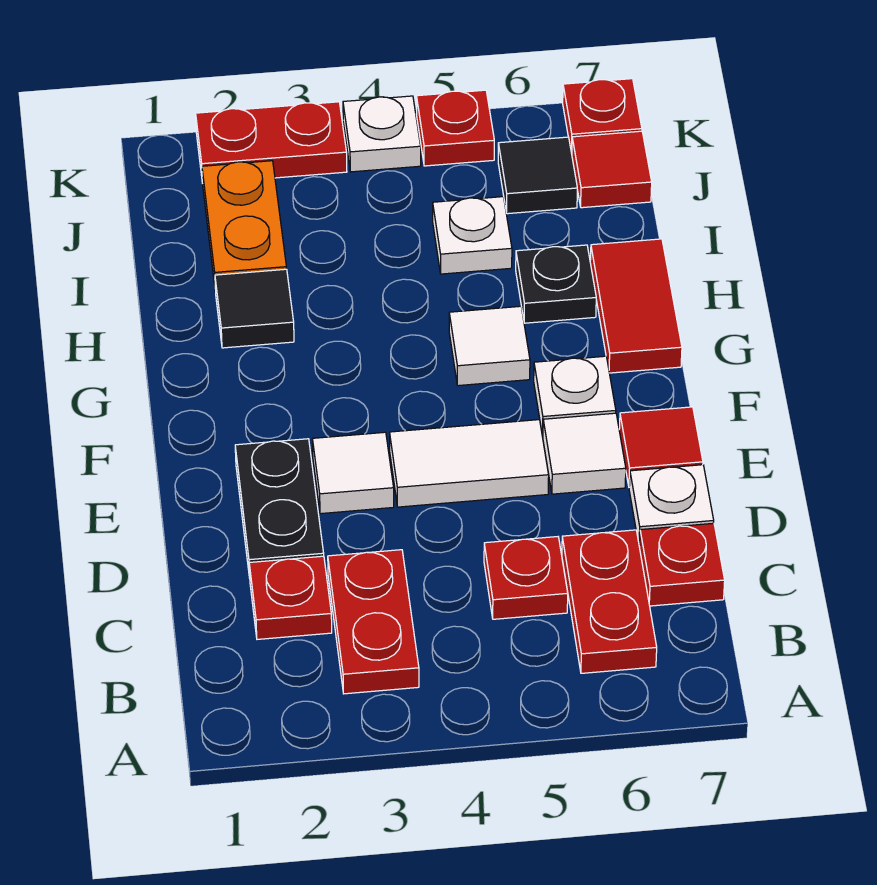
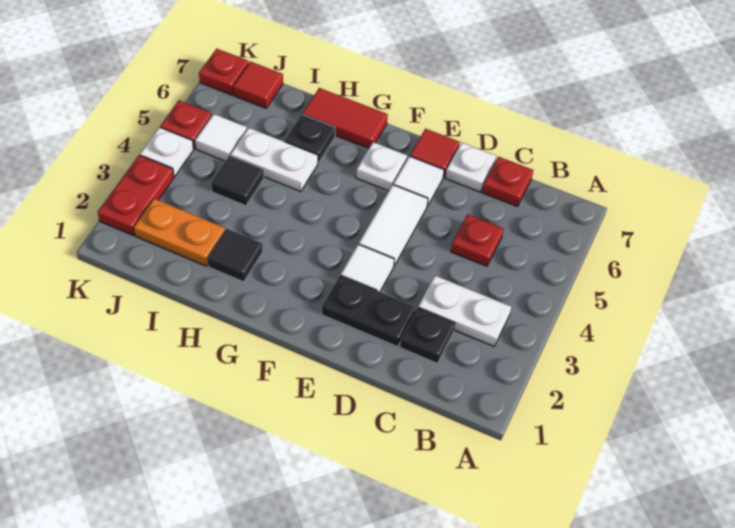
red plate B3:C3 level 1 -> white plate B3:C3 level 1
red plate B6:C6 level 1 -> none
red plate C2 level 1 -> black plate C2 level 1
white tile G5 level 1 -> white tile J5 level 1
white plate I5 level 1 -> white plate H5:I5 level 1
black tile J6 level 1 -> black tile I4 level 1

